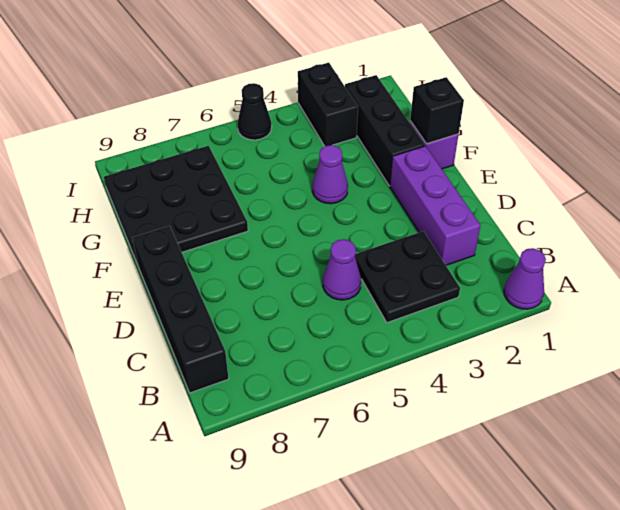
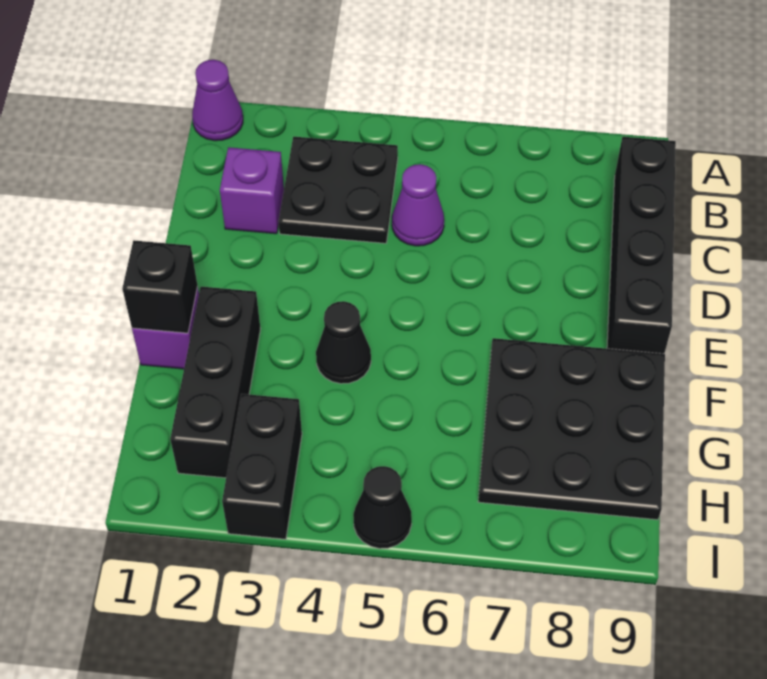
purple brick C2:E2 level 1 -> purple brick C2 level 1
purple cone F4 level 1 -> black cone F4 level 1

